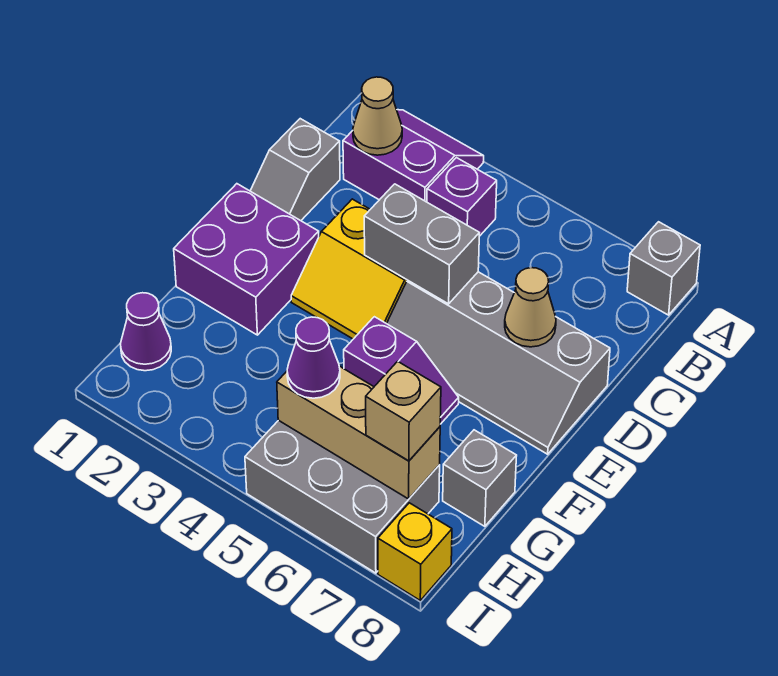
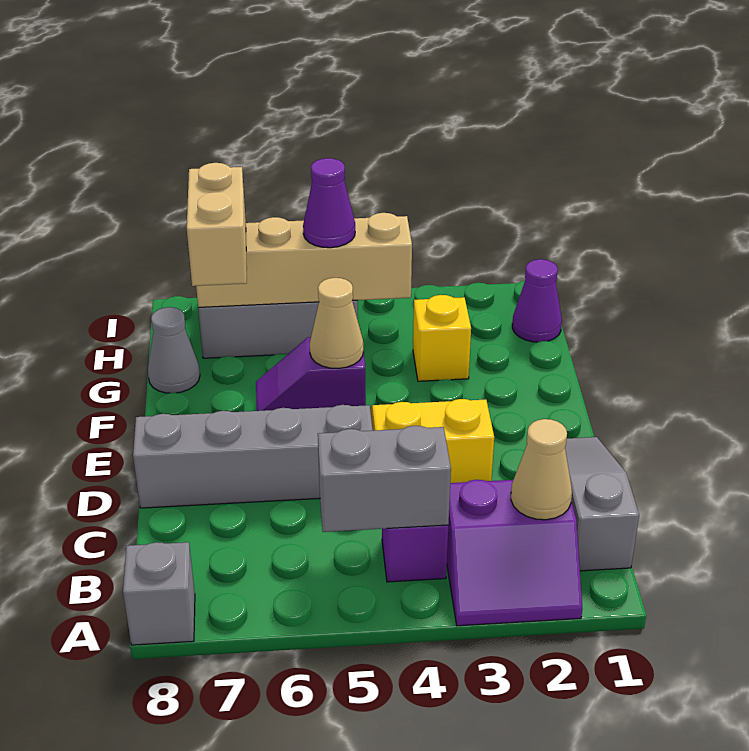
grey slope C1:D1 level 1 top C -> grey slope B1:D1 level 1 top B
grey brick D4:D5 level 2 -> grey brick B4:B5 level 2
tan cone D7 level 2 -> tan cone F5 level 2
purple brick E1:F2 level 1 -> none
grey brick G8 level 1 -> grey cone G8 level 1
tan brick H5:H7 level 2 -> tan brick H4:H7 level 2
tan brick H7 level 3 -> tan brick G7:H7 level 3
yellow brick I8 level 1 -> yellow brick G3 level 1

